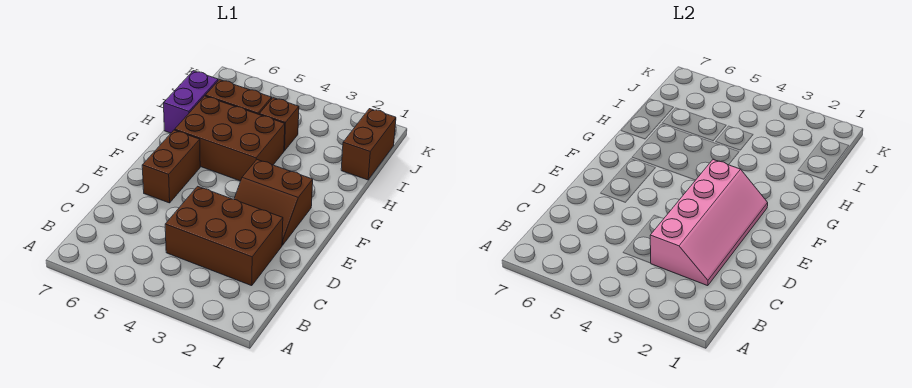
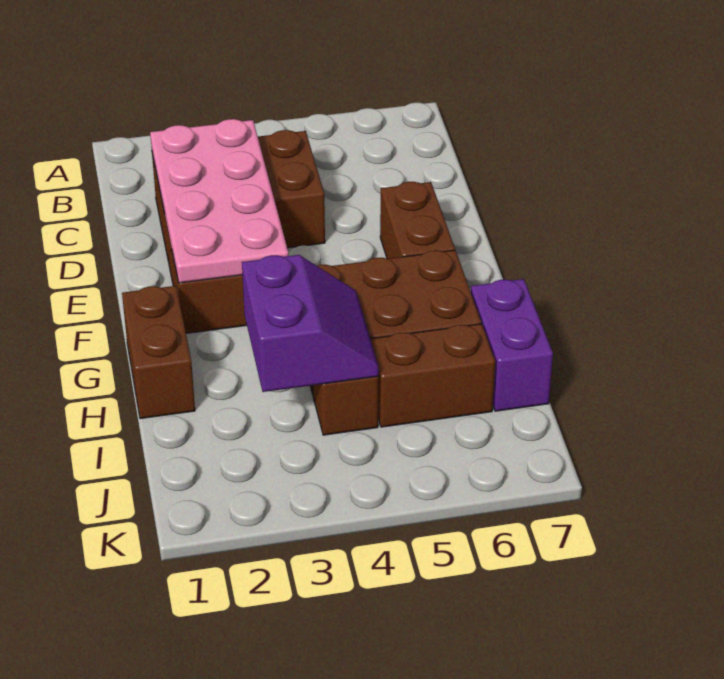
pink slope C2:F3 level 2 top 3 -> pink plate C2:F3 level 2
none -> purple slope H3:I4 level 2 top 3
brown brick I1:J1 level 1 -> brown brick G1:H1 level 1

